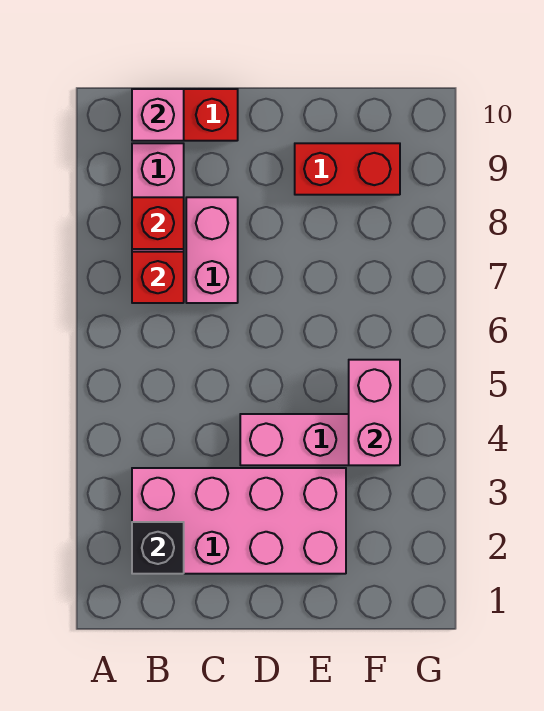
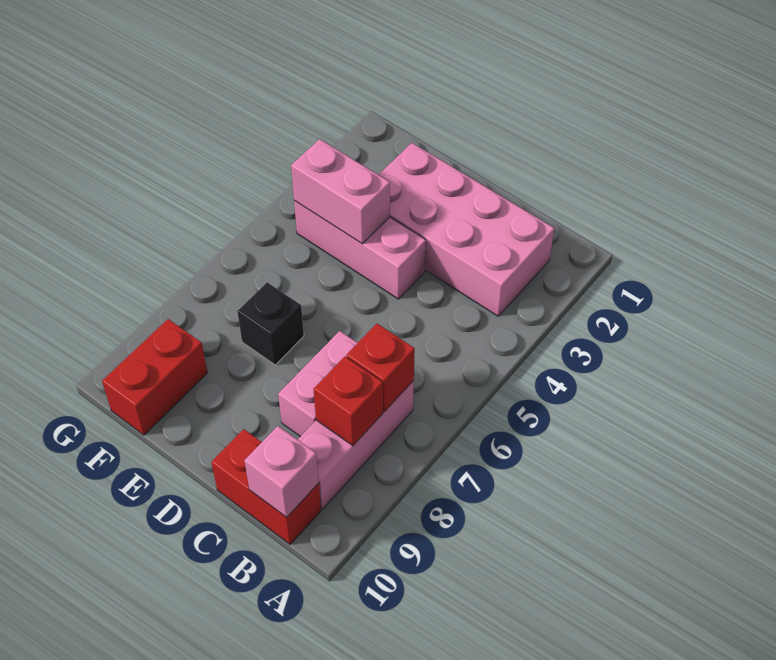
black brick B2 level 2 -> black brick E7 level 1
red brick E9:F9 level 1 -> red brick F9:F10 level 1
pink brick F4:F5 level 2 -> pink brick E4:F4 level 2

